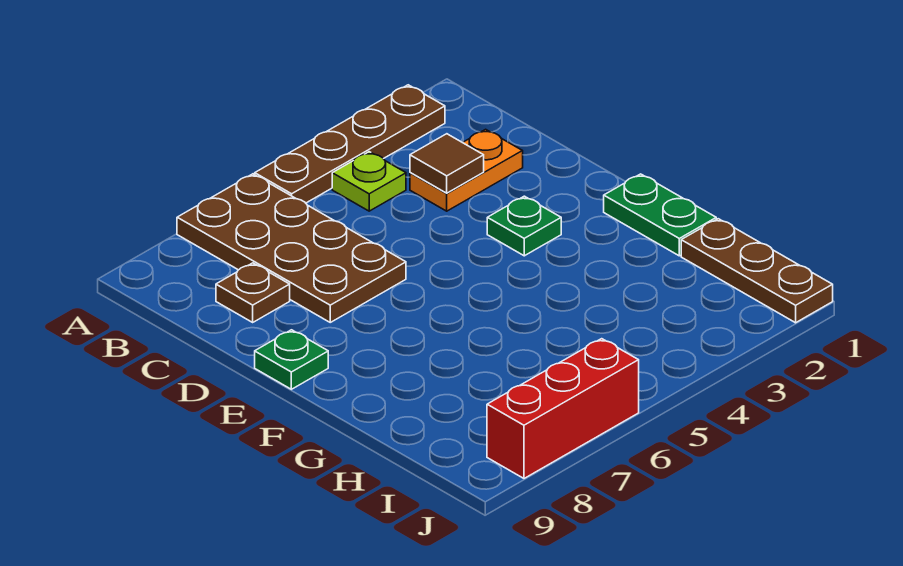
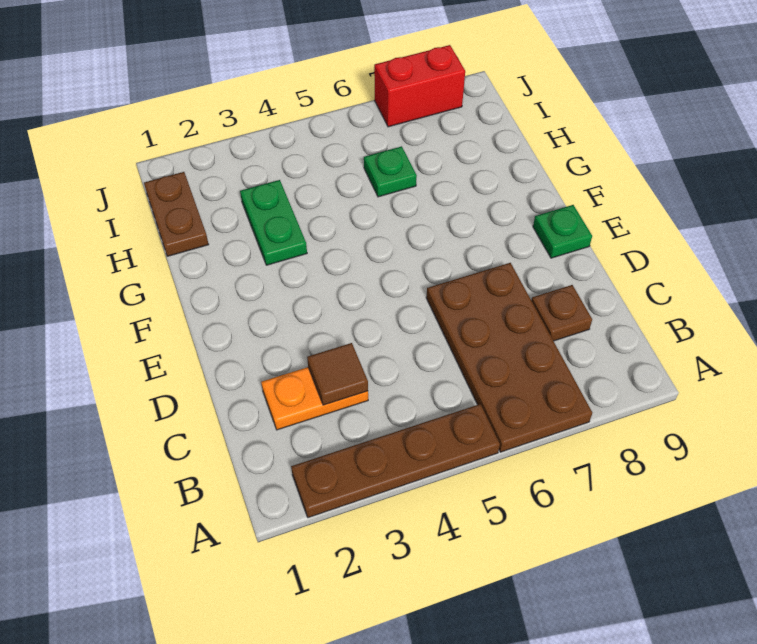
lime plate B4 level 1 -> none
green plate E3 level 1 -> green plate H6 level 1
green plate F1:G1 level 1 -> green plate G3:H3 level 1
brown plate H1:J1 level 1 -> brown plate H1:I1 level 1
red brick J6:J8 level 1 -> red brick J7:J8 level 1

